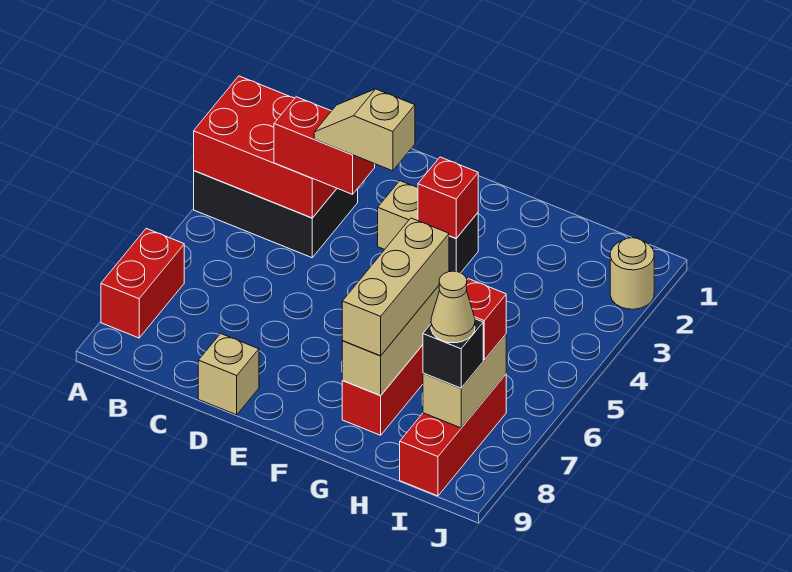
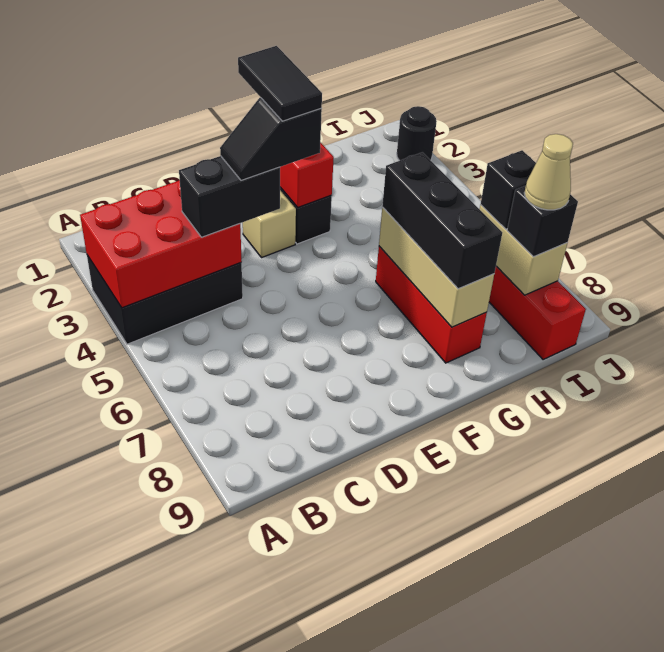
red brick A7:A8 level 1 -> none
red brick C4:D4 level 3 -> black brick C4:D4 level 3
tan slope D4:E4 level 4 top E -> black slope D4:E4 level 4 top E
tan brick D9 level 1 -> none
none -> black tile E3:E4 level 5
tan brick G6:G8 level 3 -> black brick G6:G8 level 3
red brick I7 level 3 -> black brick I7 level 3
tan round brick J2 level 1 -> black round brick J2 level 1

